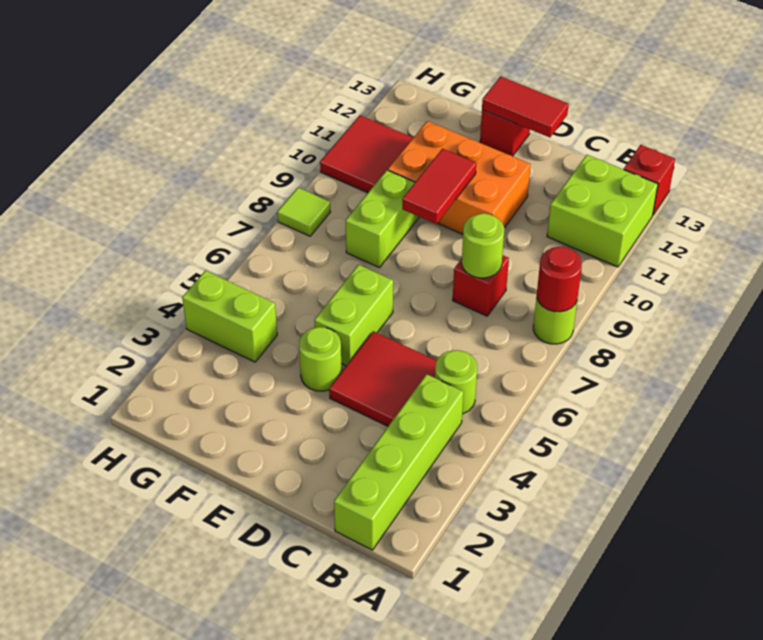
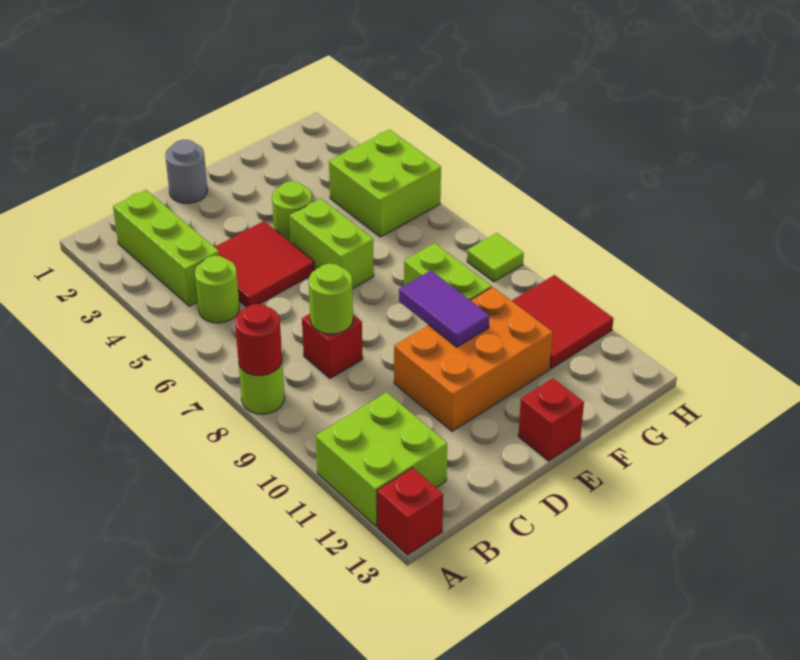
lime brick B1:B4 level 1 -> lime brick B2:B4 level 1
none -> grey round brick D1 level 1
red tile D13:E13 level 2 -> none
red tile E9:E10 level 2 -> purple tile E9:E10 level 2
lime brick G4:H4 level 1 -> lime brick G4:H5 level 1

